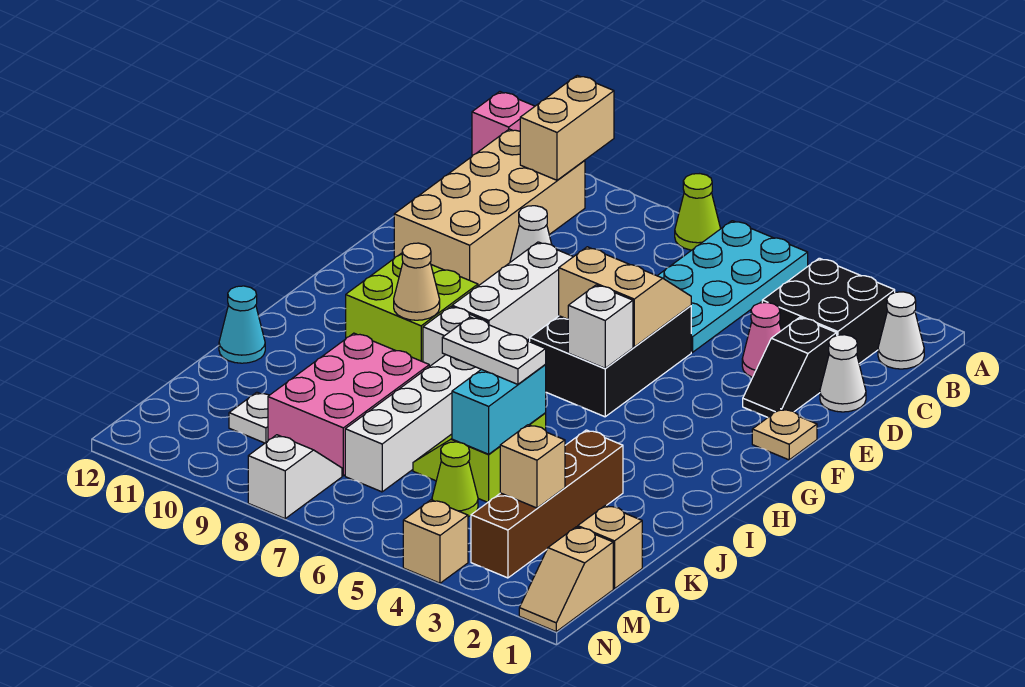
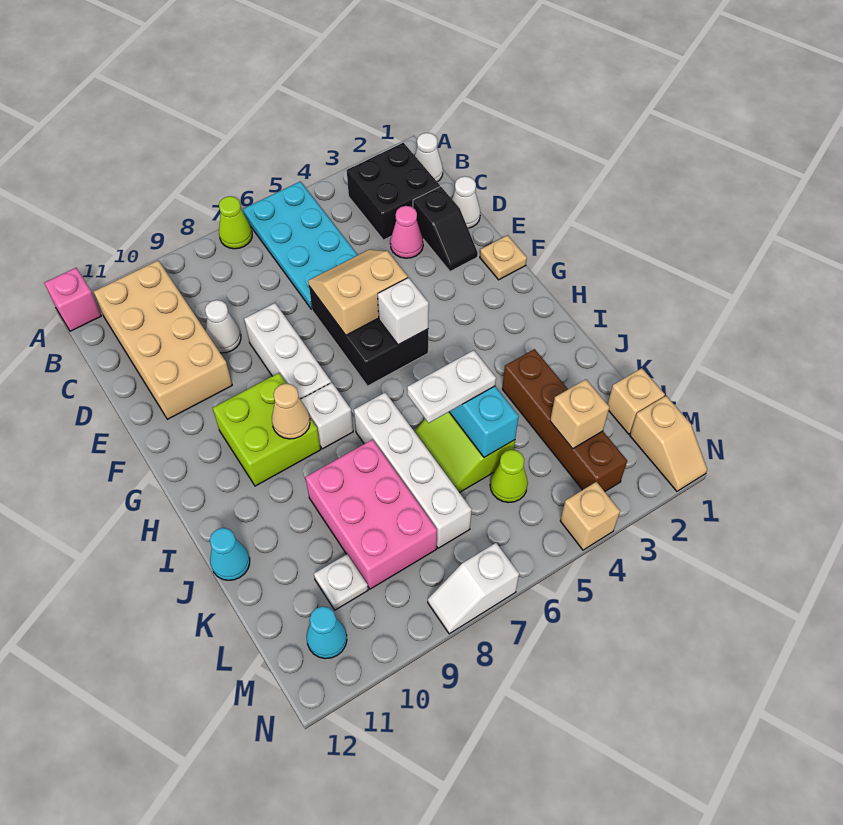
tan brick A10:B10 level 2 -> none
white slope M8:N8 level 1 top N -> white slope N7:N8 level 1 top 7
none -> cyan cone M11 level 1

